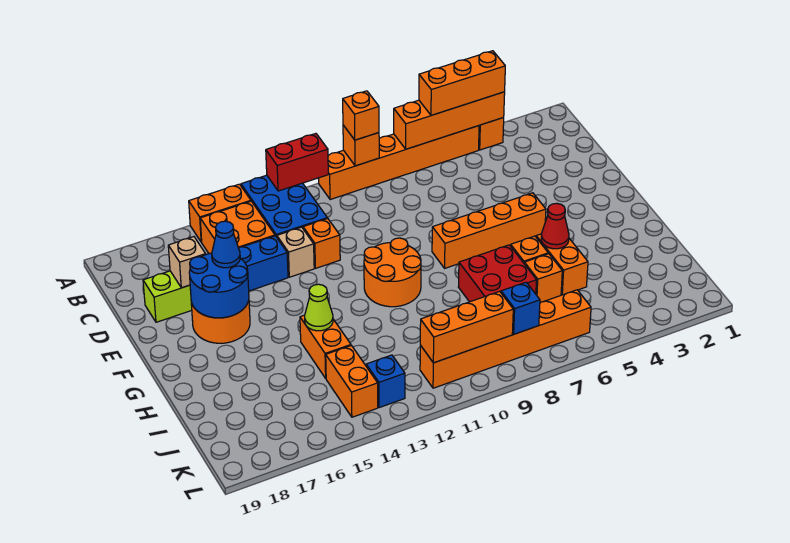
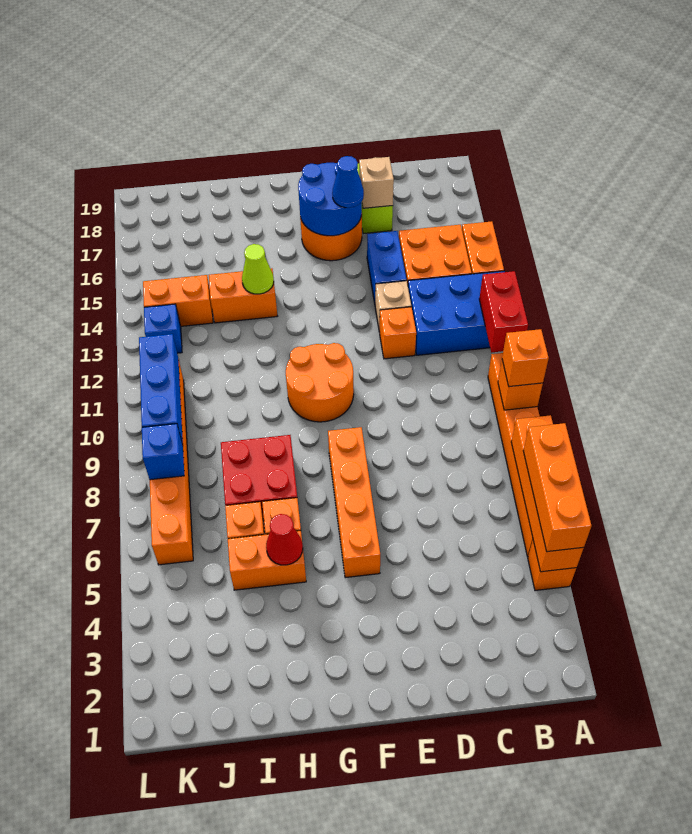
orange brick K9:K11 level 2 -> blue brick K9:K11 level 2

